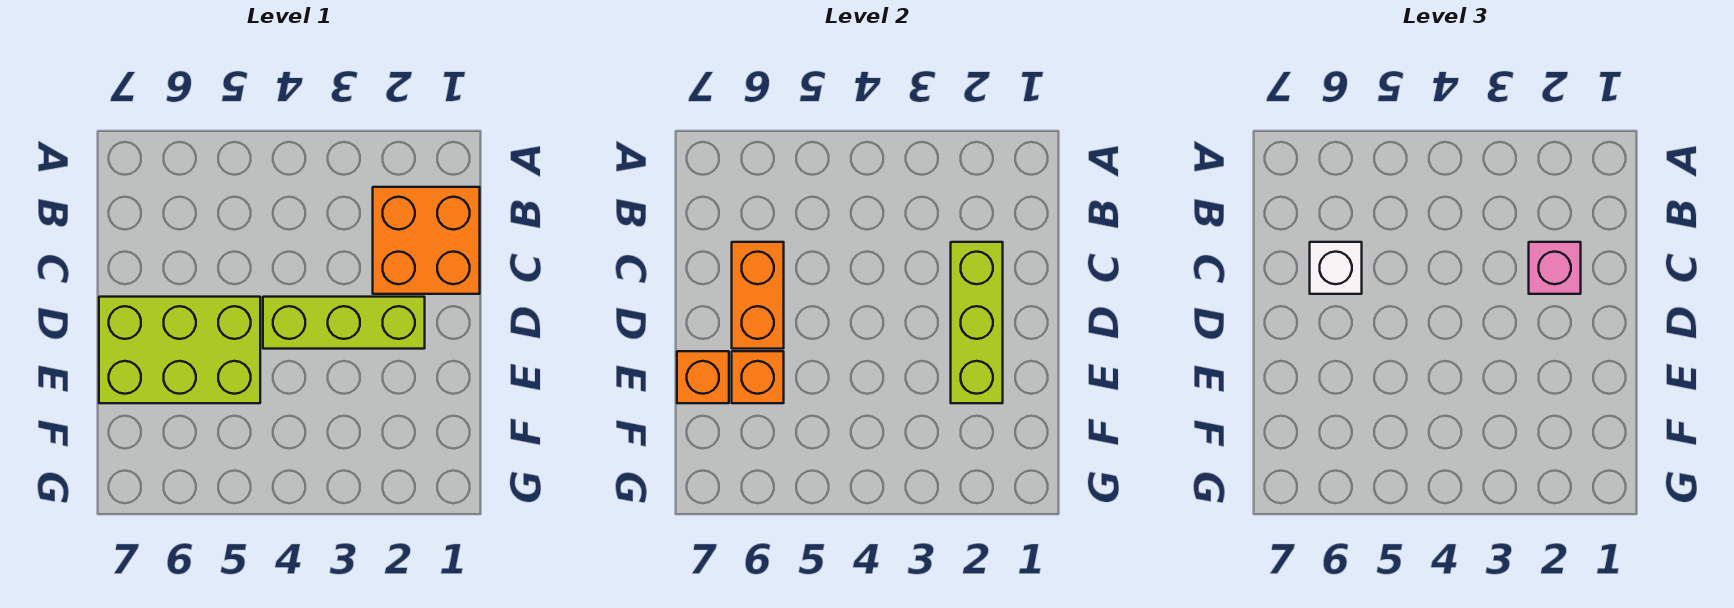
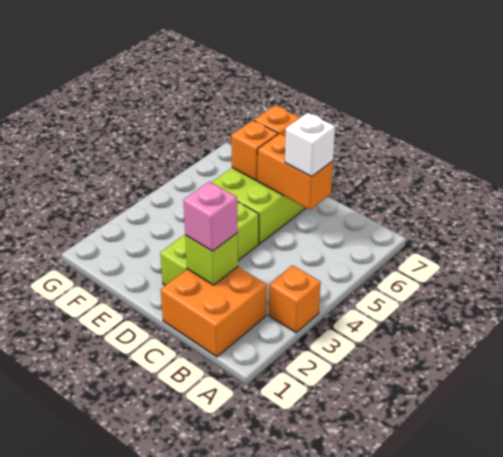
none -> orange brick A3 level 1
lime brick C2:E2 level 2 -> lime brick C2 level 2

